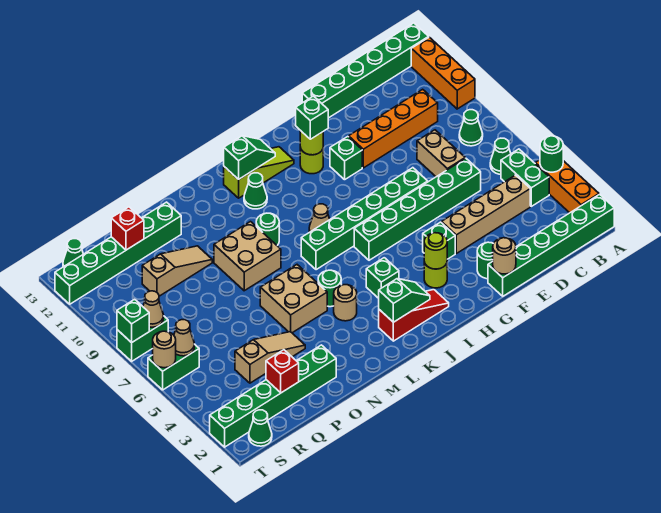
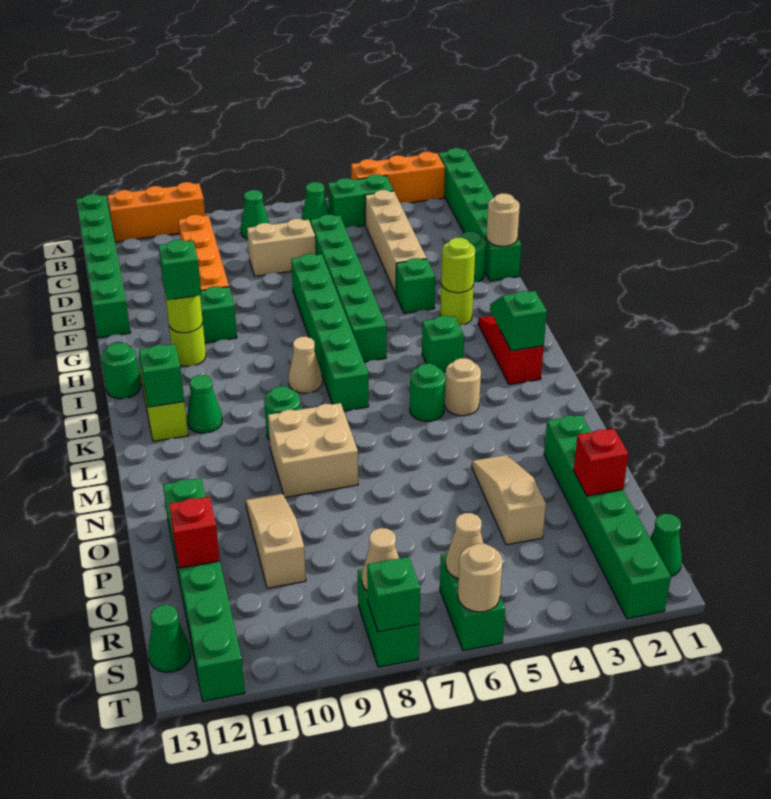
green round brick A4 level 2 -> green round brick I13 level 1
tan brick M5:N6 level 1 -> none

